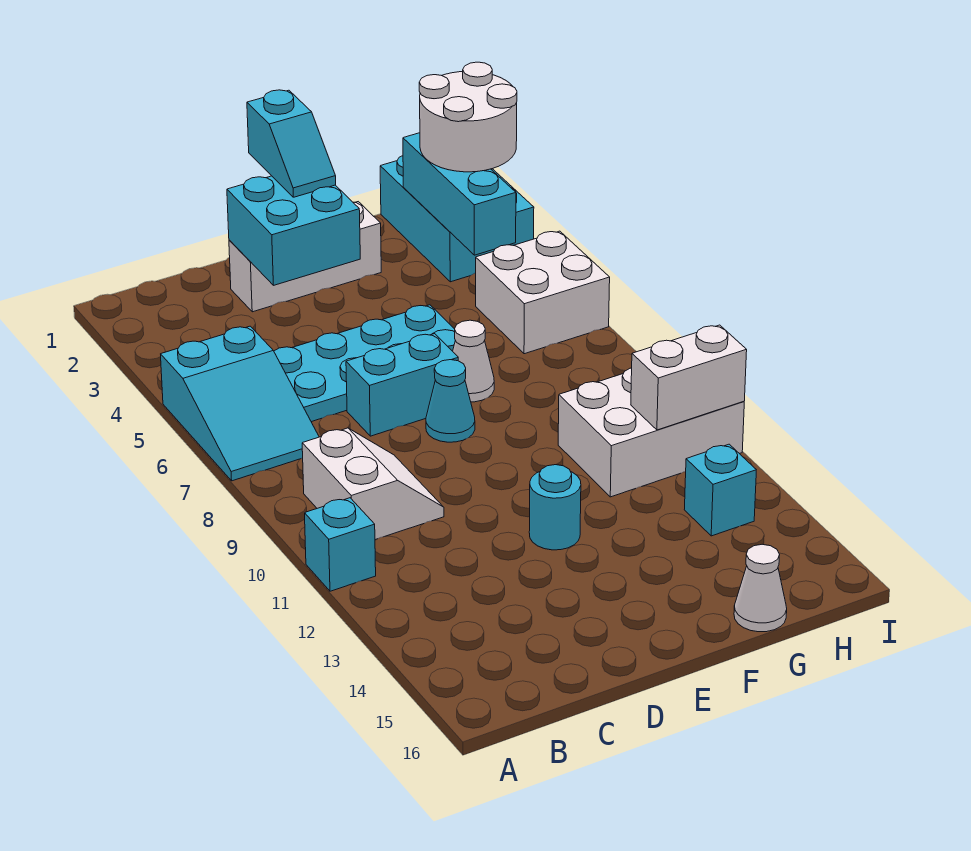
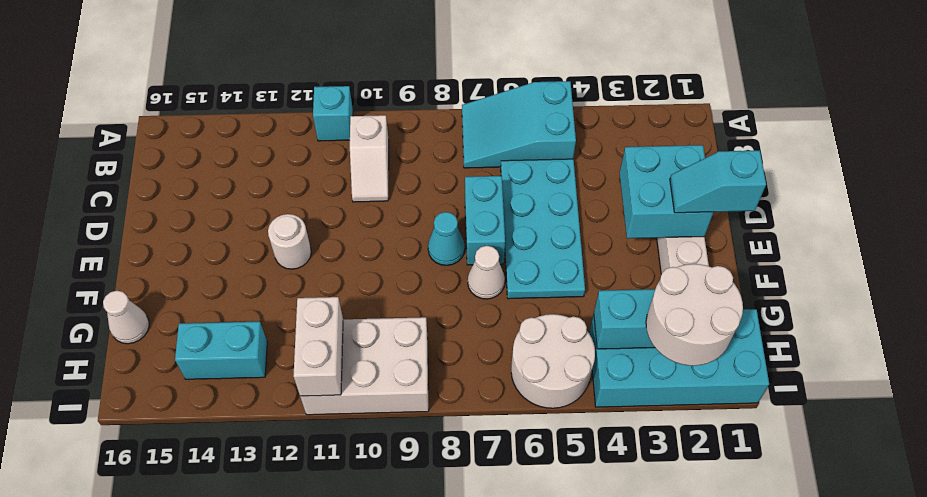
white slope B9:C10 level 1 top B -> white slope B10:C10 level 1 top B
cyan round brick E12 level 1 -> white round brick E12 level 1
white brick G10:I11 level 1 -> white brick H9:I11 level 1
cyan brick H1:I3 level 1 -> cyan brick H1:I4 level 1
white brick H5:I6 level 1 -> white round brick H5:I6 level 1
cyan brick H13 level 1 -> cyan brick H13:H14 level 1

